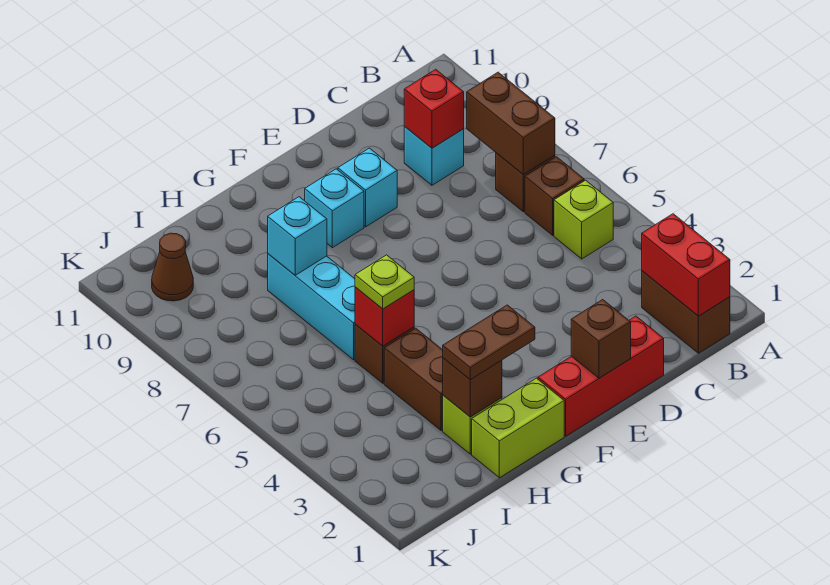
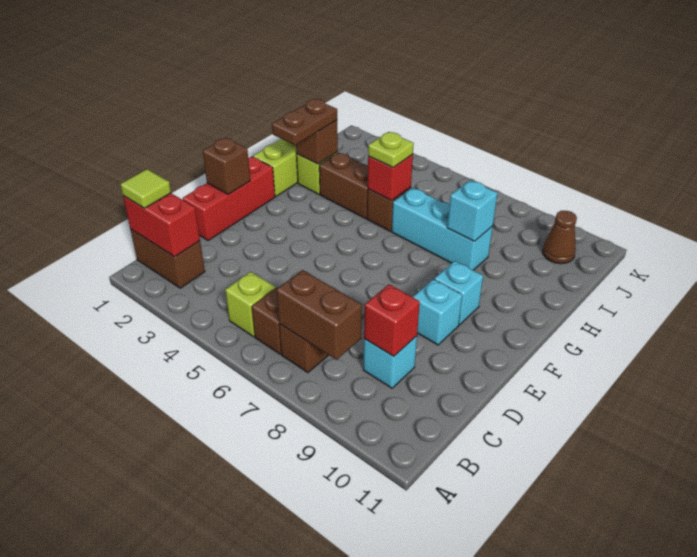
none -> lime tile B1 level 3

